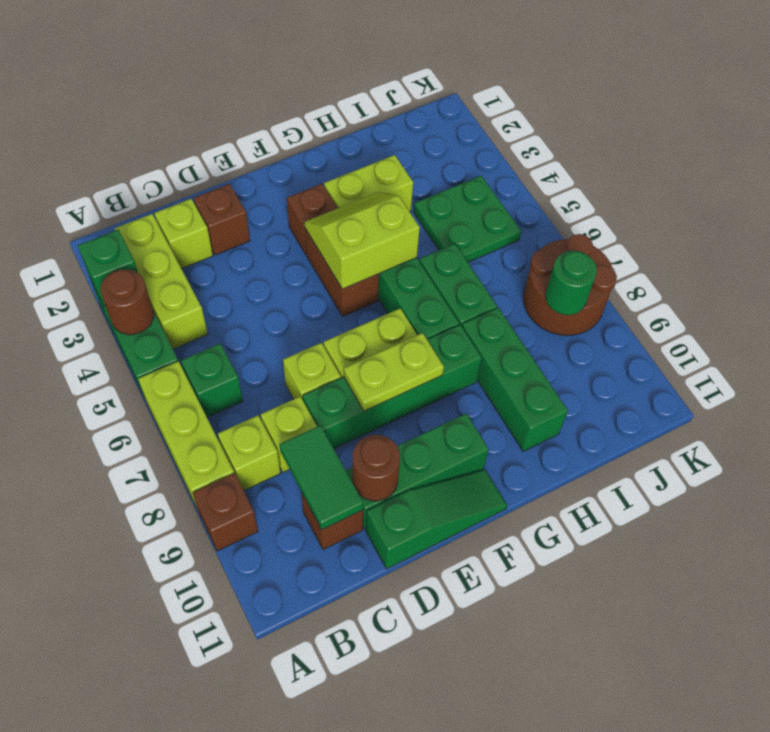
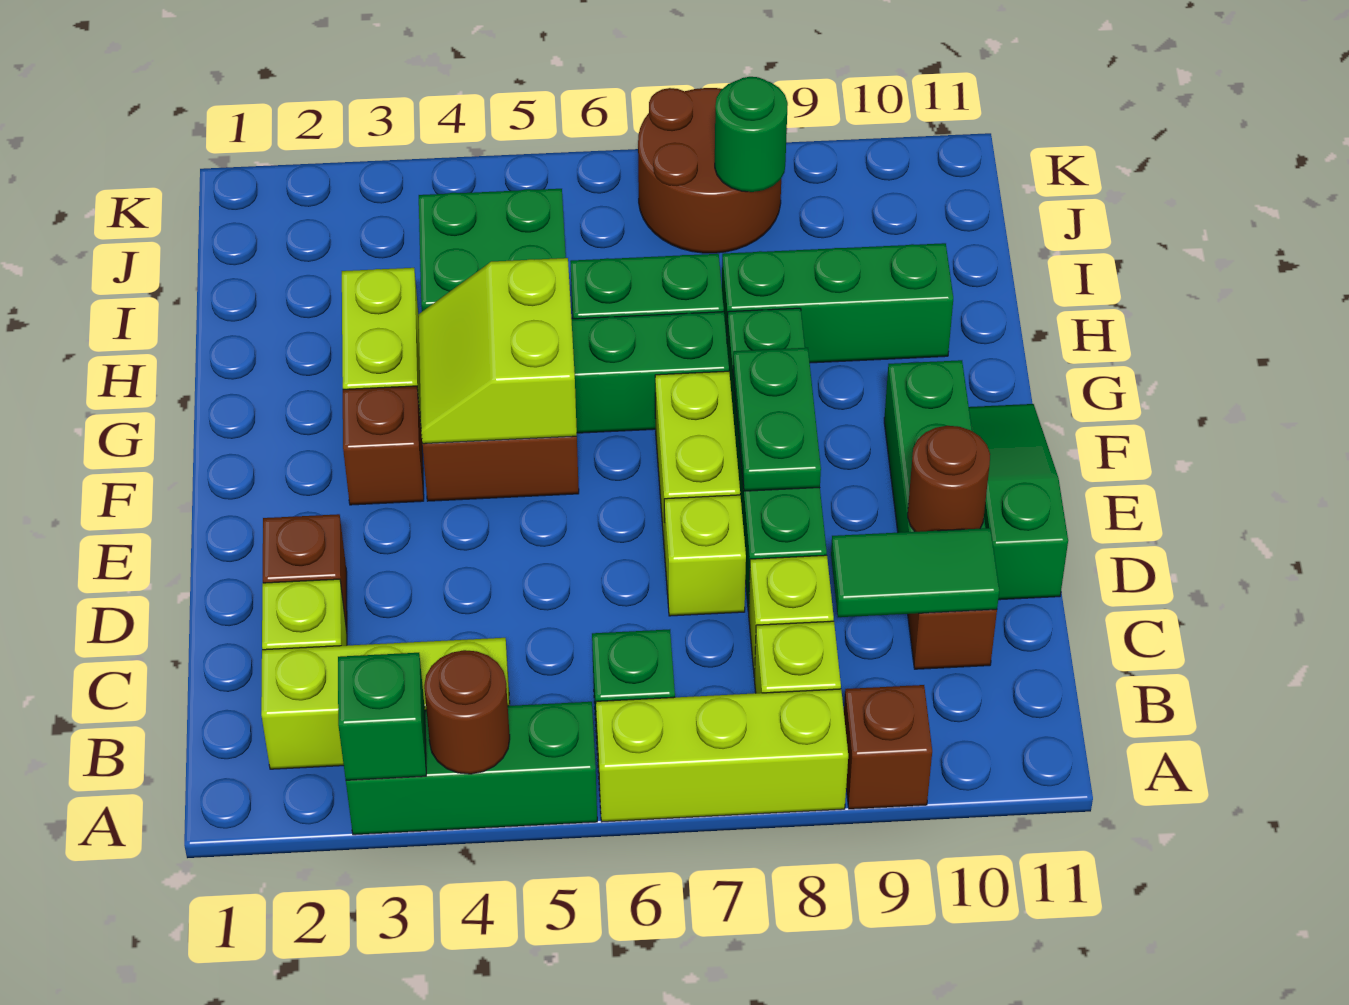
lime plate E8:F8 level 2 -> green plate E8:F8 level 2

